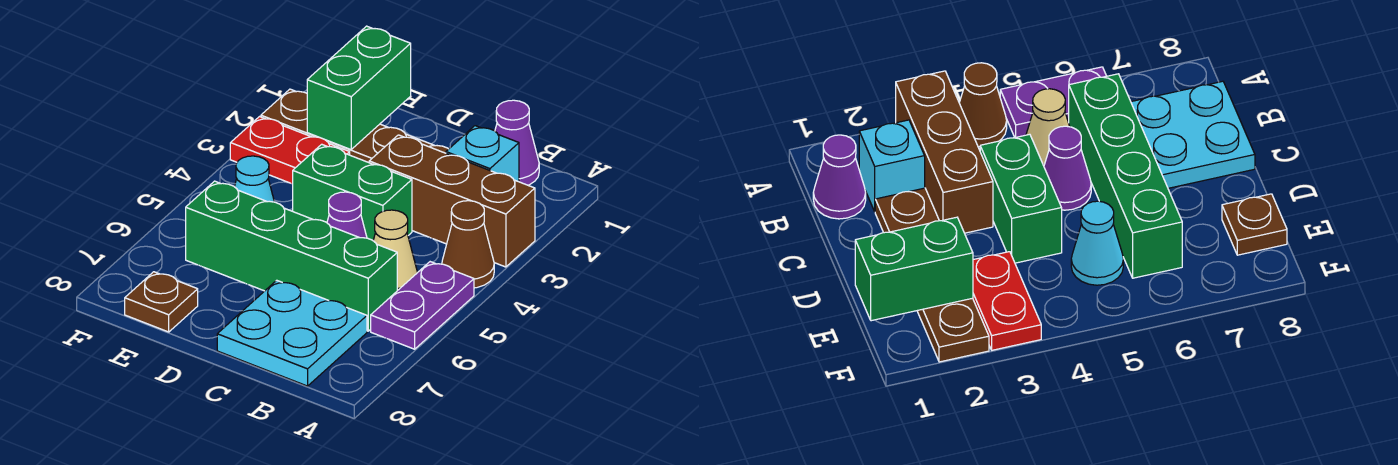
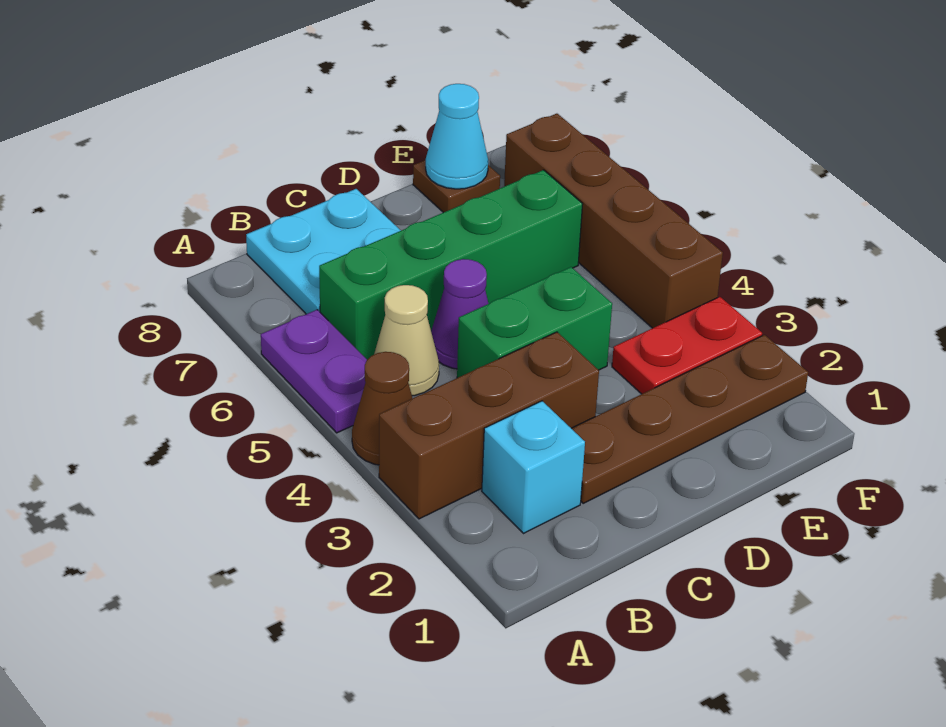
purple cone B1 level 1 -> none
green brick E1:E2 level 2 -> none
cyan cone E5 level 1 -> cyan cone E8 level 2
none -> brown brick F4:F7 level 1

